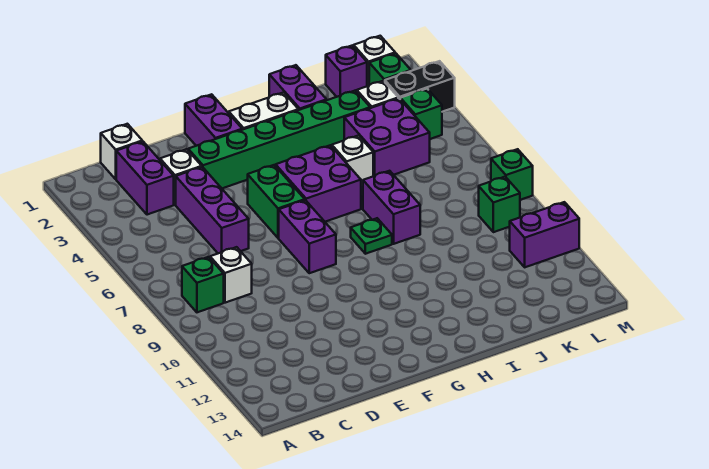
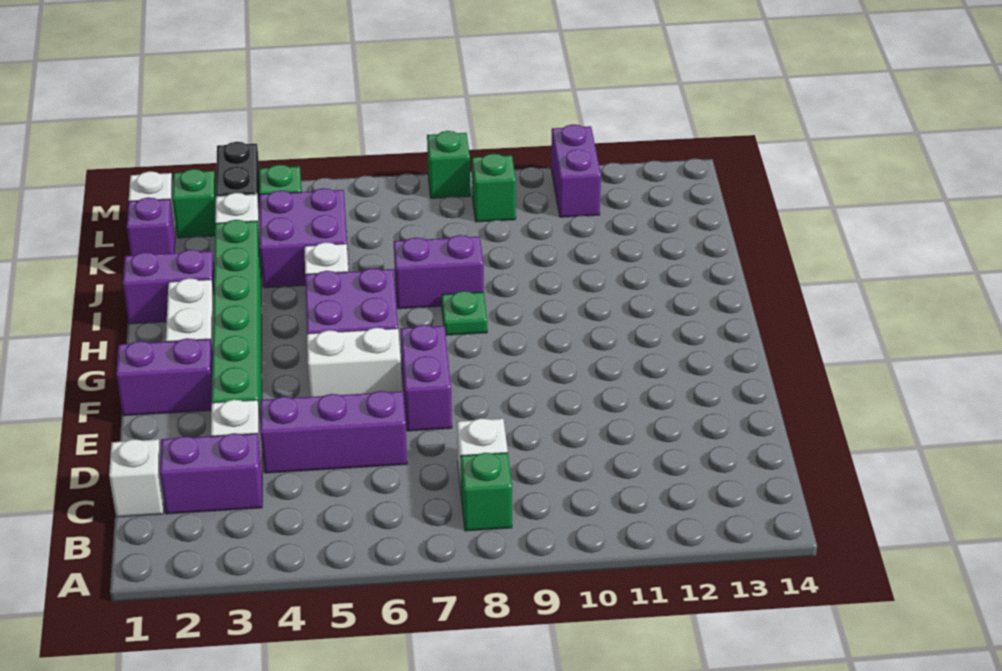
green brick F5:F6 level 1 -> white brick F5:F6 level 1
purple brick F7:F8 level 1 -> purple brick E7:F7 level 1

